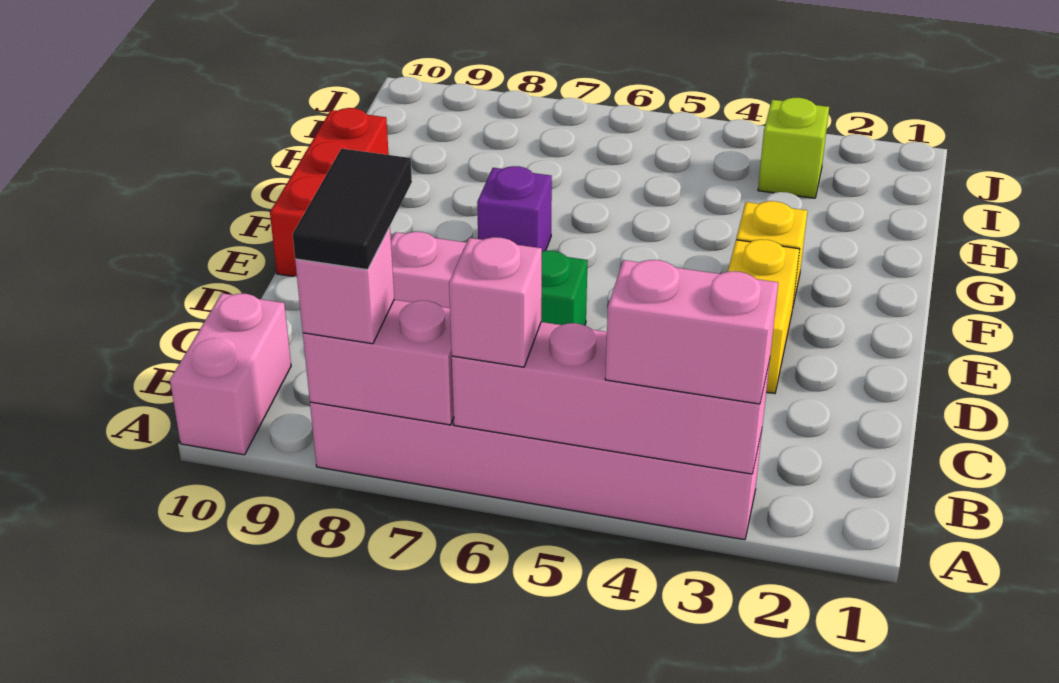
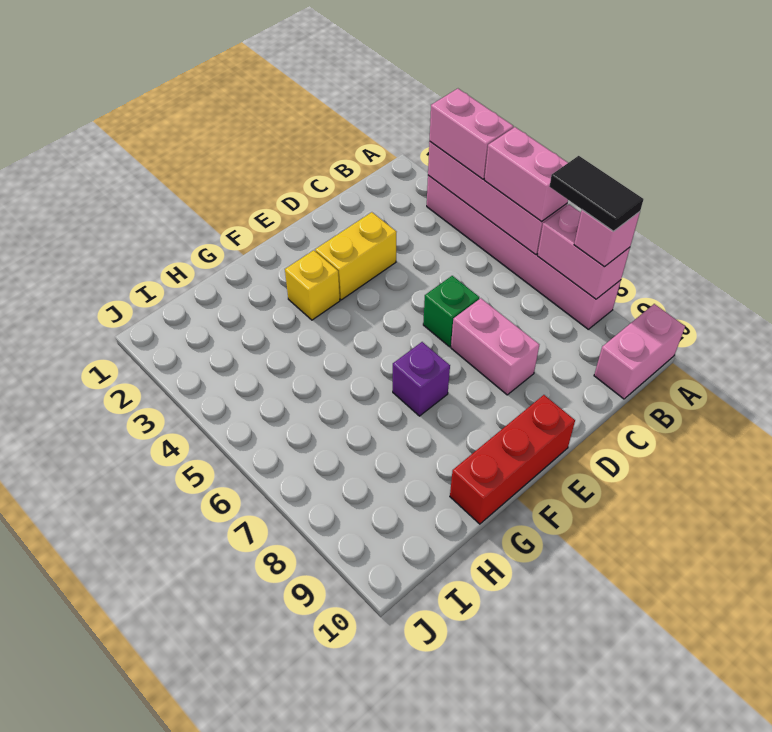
pink brick A6 level 3 -> pink brick A5:A6 level 3
black tile A8:B8 level 4 -> black tile A7:A8 level 4
lime brick I3 level 1 -> none

